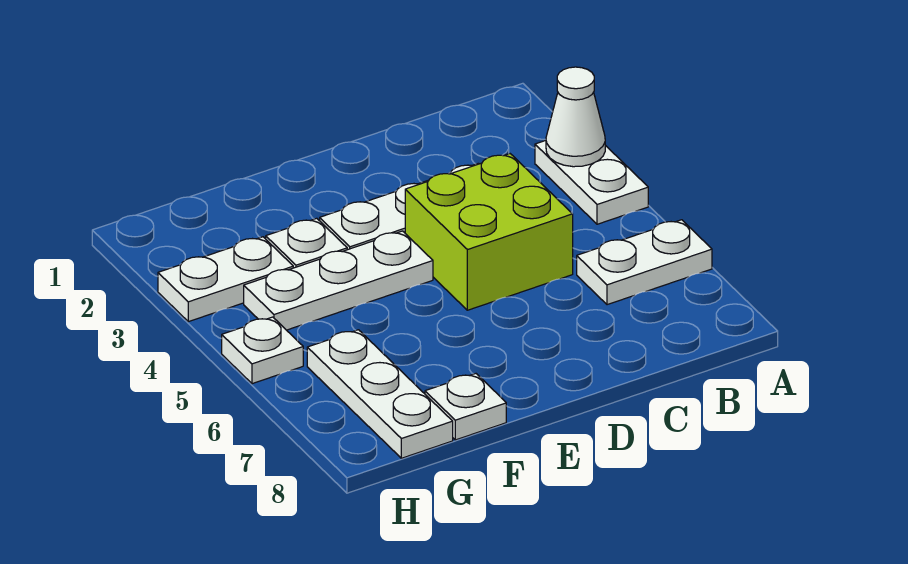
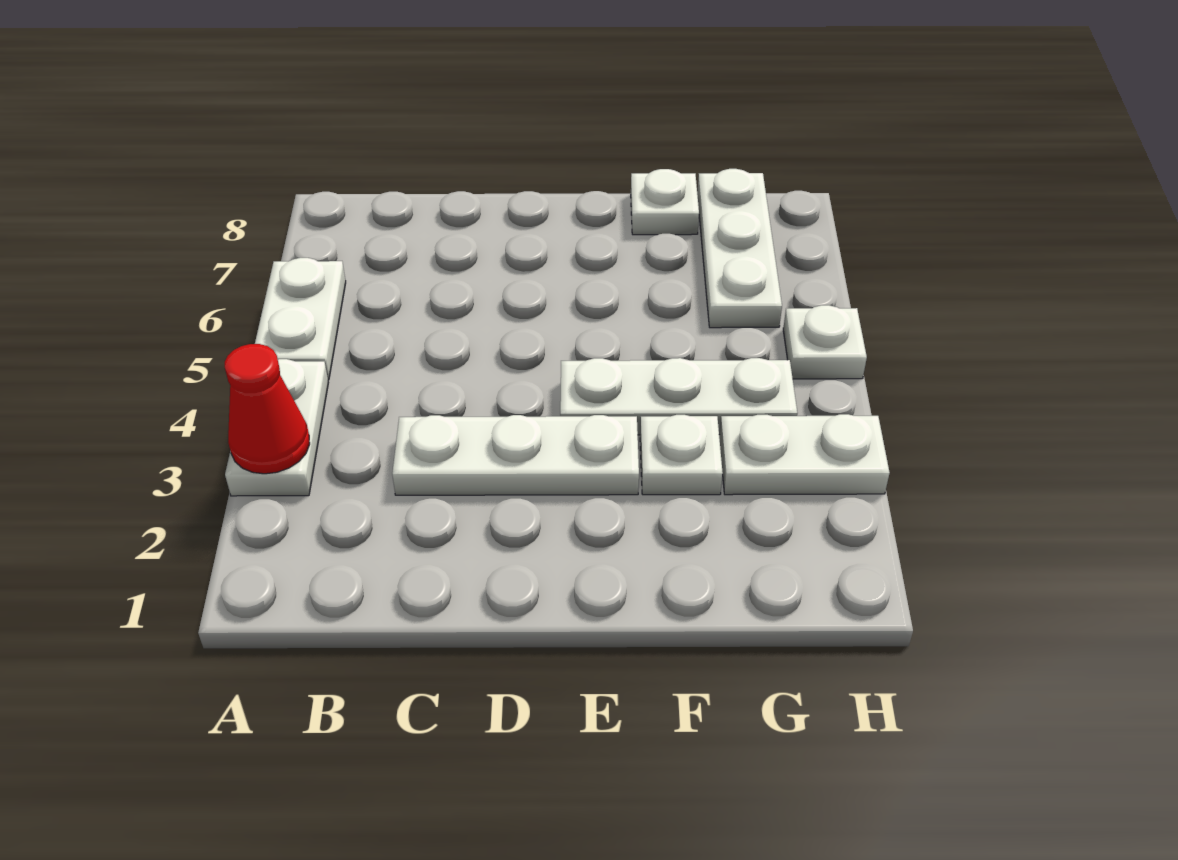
white cone A3 level 2 -> red cone A3 level 2
white plate A6:B6 level 1 -> white plate A5:A6 level 1
lime brick C4:D5 level 1 -> none

